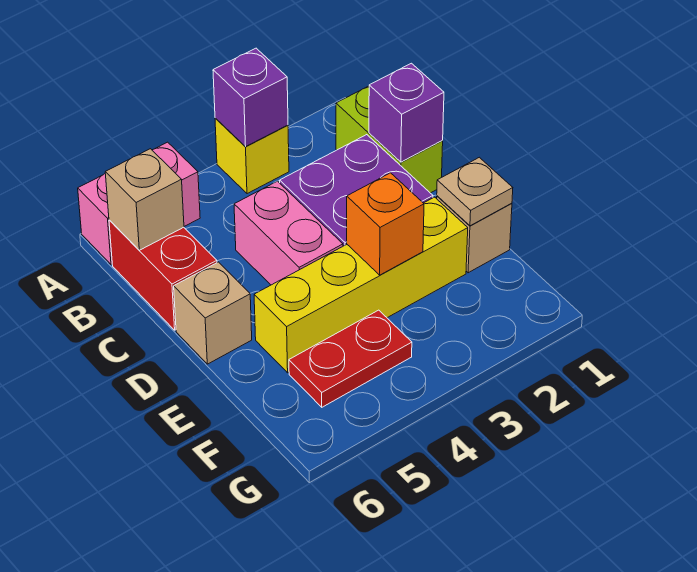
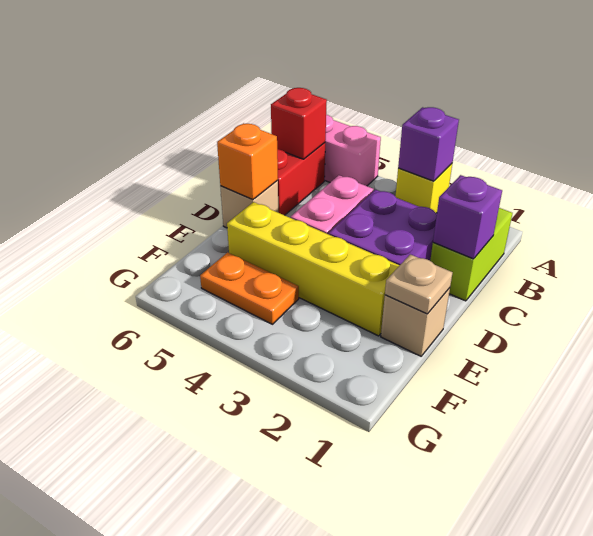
tan brick B6 level 2 -> red brick B6 level 2
orange brick E3 level 2 -> orange brick D6 level 2
red plate F4:F5 level 1 -> orange plate F4:F5 level 1

